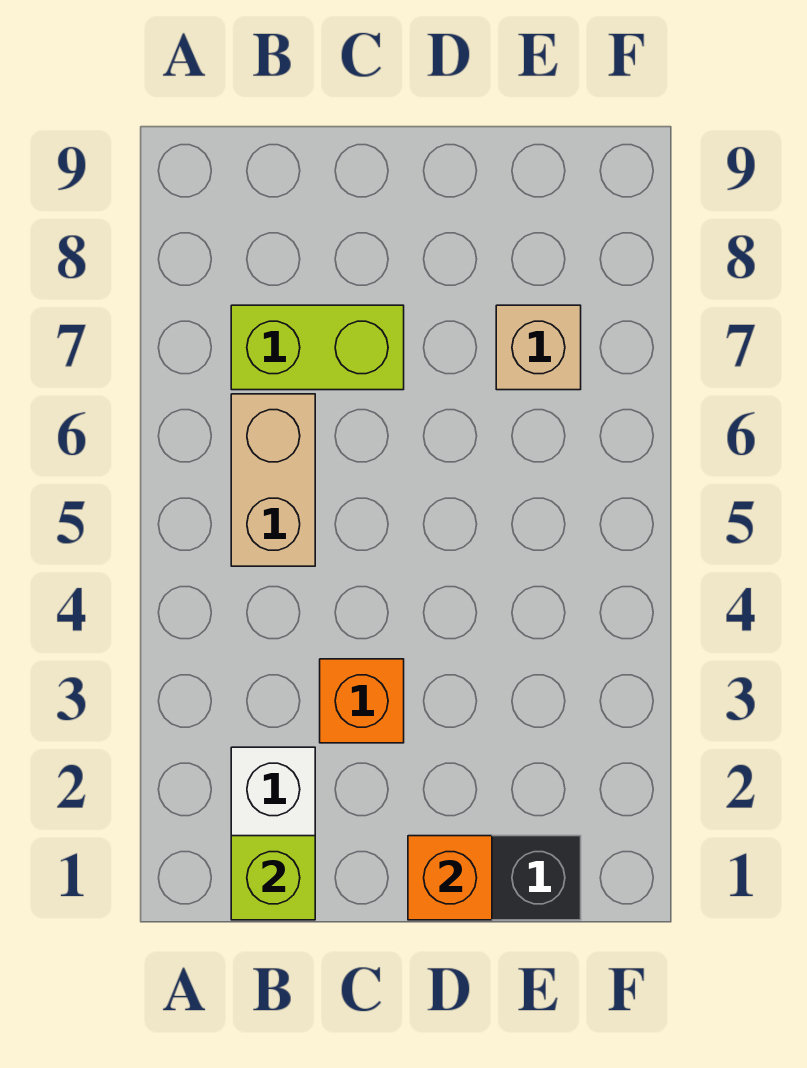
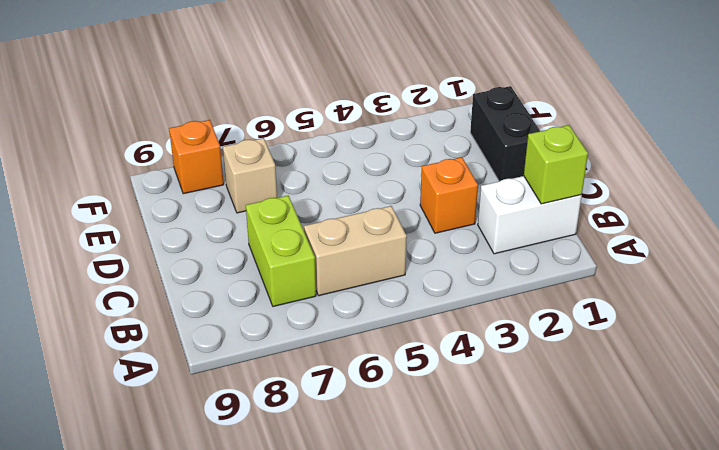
orange brick D1 level 2 -> orange brick F8 level 1

